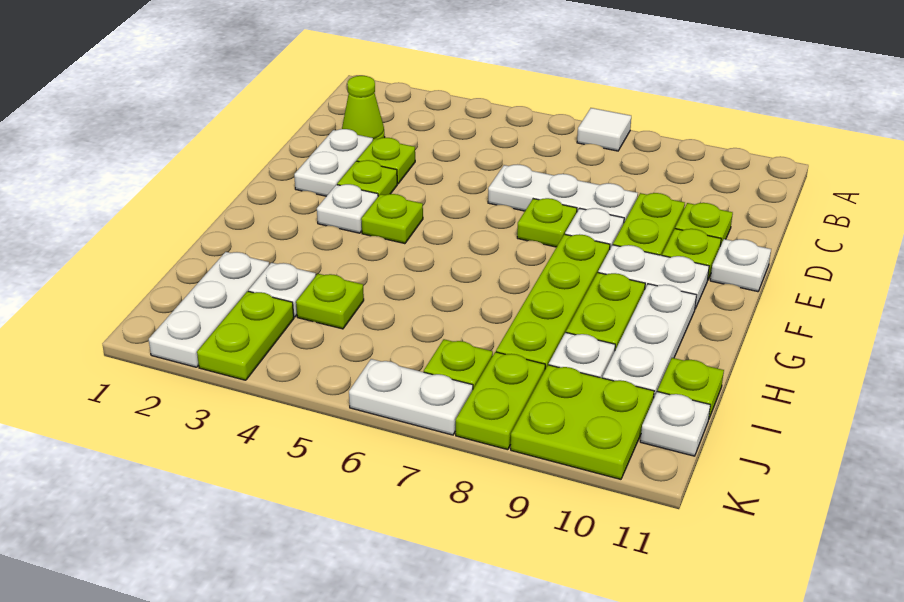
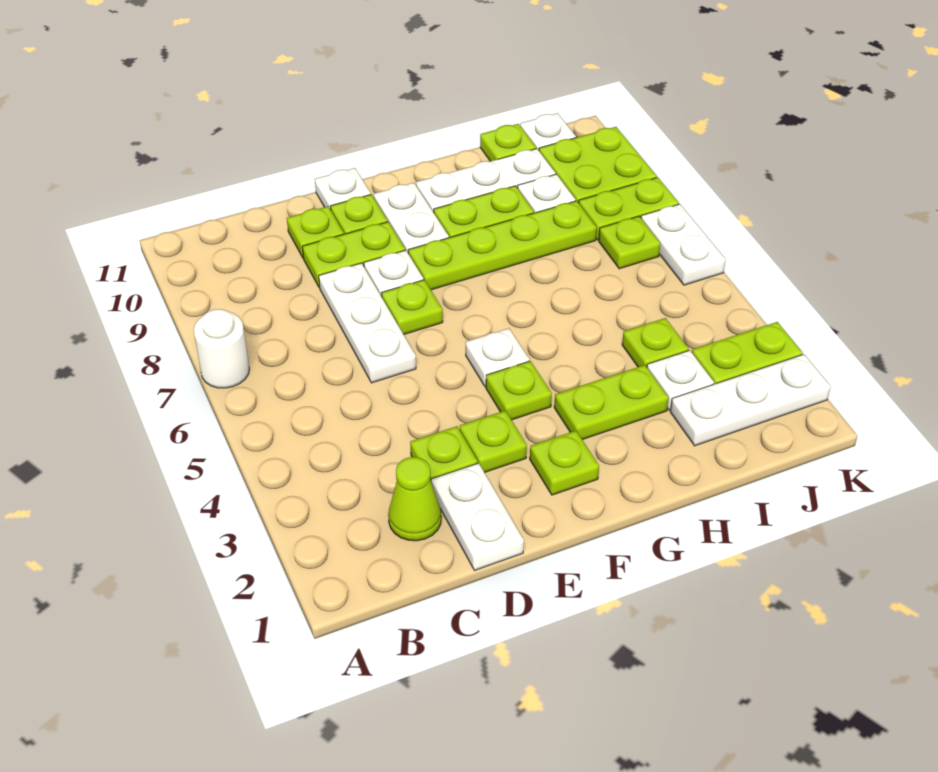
white tile A7 level 1 -> white round brick A7 level 1
white plate D2:E2 level 1 -> white plate D1:D2 level 1
none -> lime plate F2 level 1
white plate F3 level 1 -> white plate F5 level 1
none -> lime plate G3:H3 level 1

